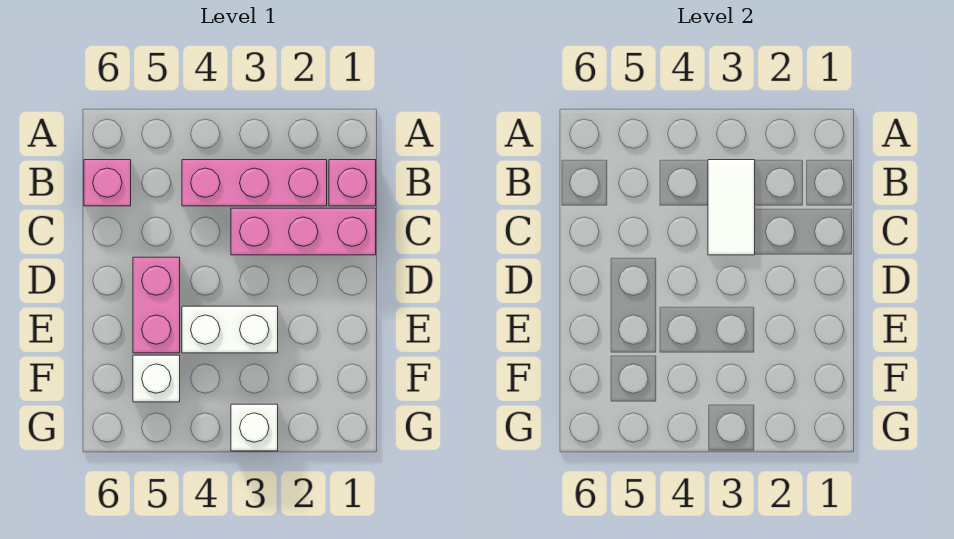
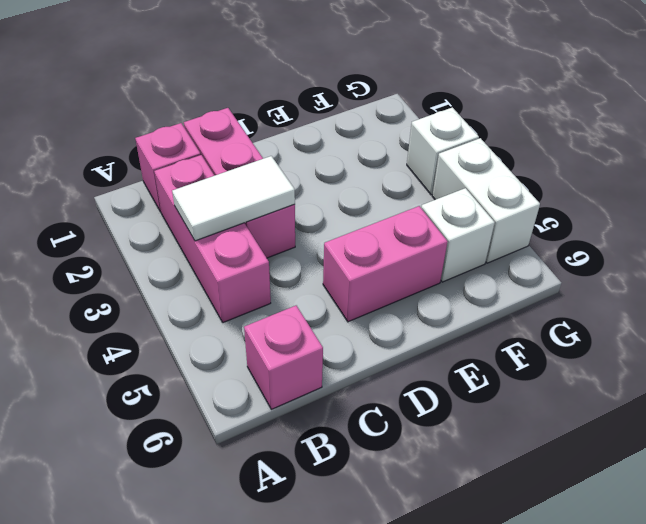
white brick E3:E4 level 1 -> white brick G4:G5 level 1

